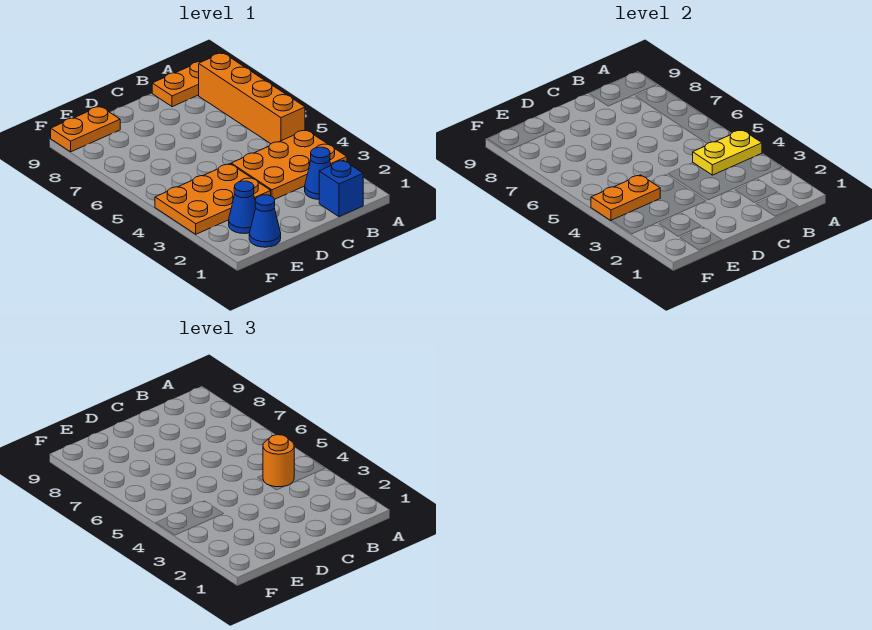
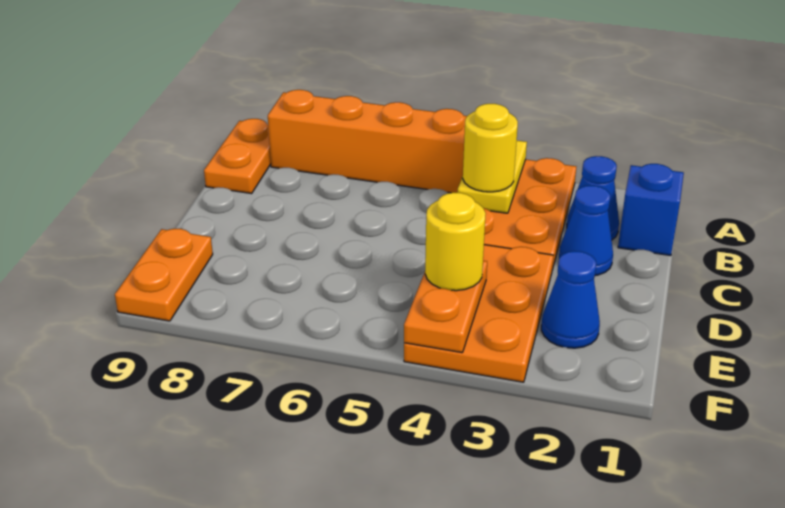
orange round brick B4 level 3 -> yellow round brick B4 level 3
blue cone E1 level 1 -> blue cone C2 level 1
none -> yellow round brick E4 level 3

